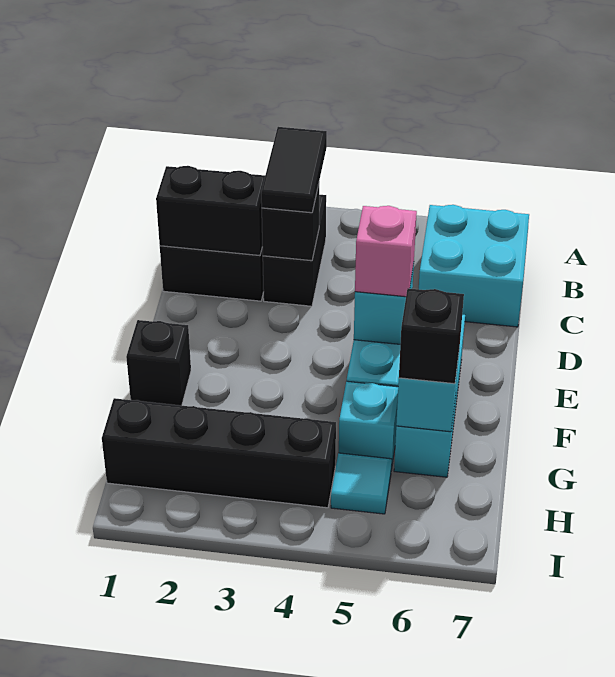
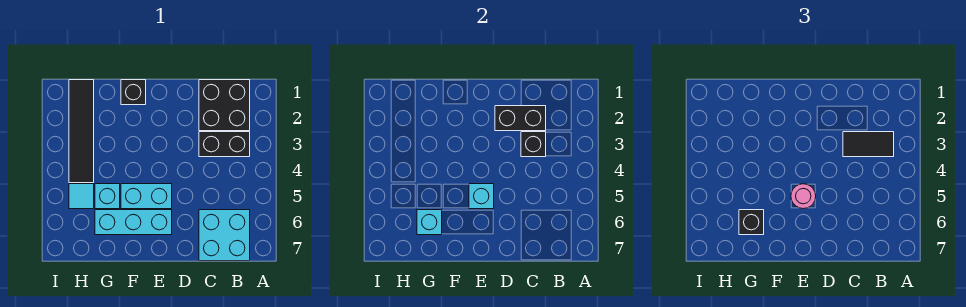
black brick C1:C2 level 2 -> black brick C2:D2 level 2
pink brick E5 level 3 -> pink round brick E5 level 3
black brick H1:H4 level 1 -> black tile H1:H4 level 1

